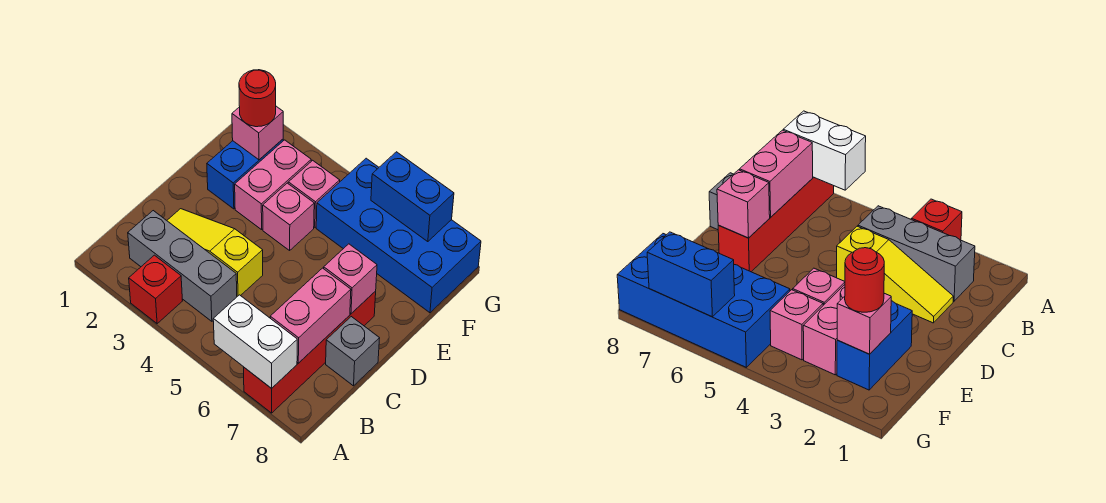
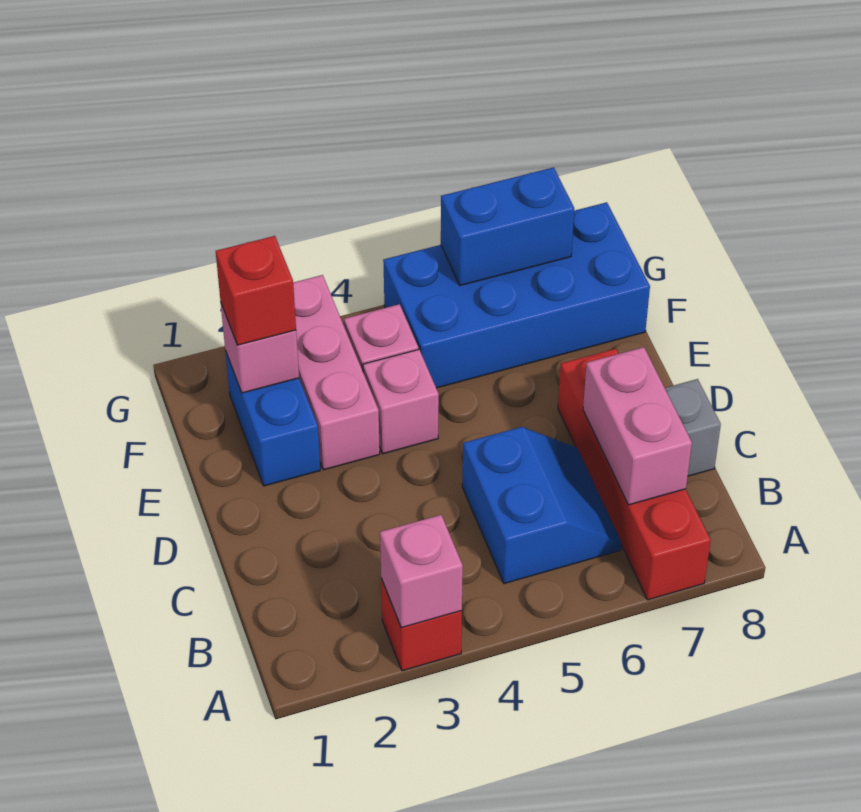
white brick A6:A7 level 2 -> none
grey brick B2:B4 level 1 -> none
none -> blue slope B5:C6 level 1 top 5
yellow slope C2:C4 level 1 top 4 -> none
pink brick D7 level 2 -> pink brick A3 level 2
pink brick E3:F3 level 1 -> pink brick E3:G3 level 1
red round brick F2 level 3 -> red brick F2 level 3

